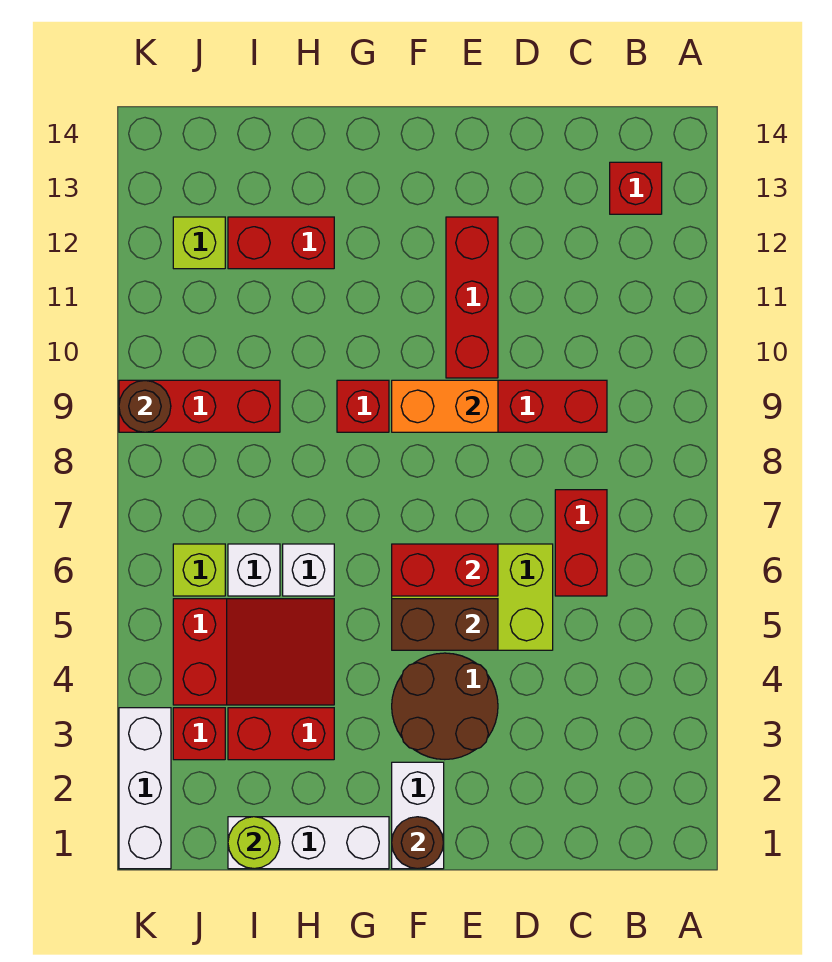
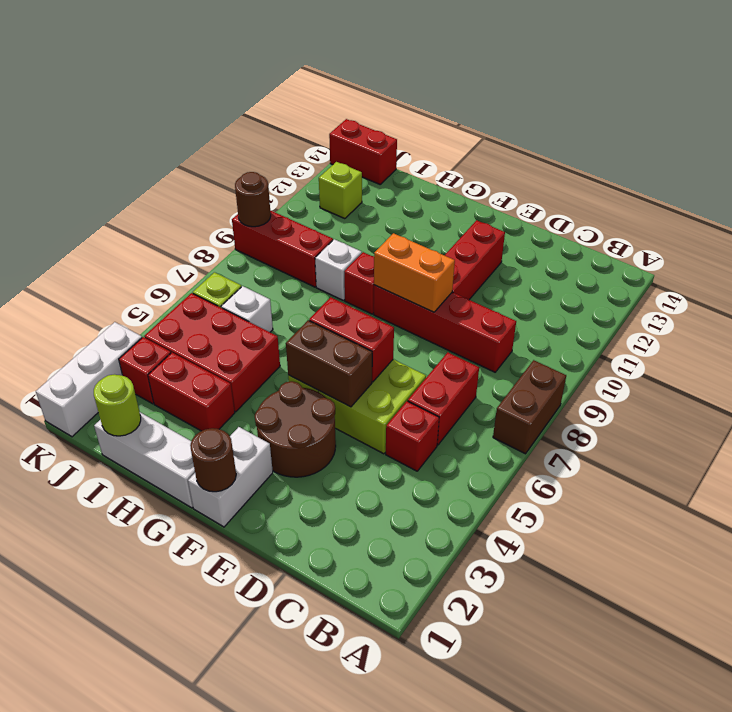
none -> brown brick A7:A8 level 1
red brick B13 level 1 -> red brick C5 level 1
red slope H4:J5 level 1 top J -> red brick H4:J5 level 1
white brick H6 level 1 -> white brick H9 level 1
red brick H12:I12 level 1 -> red brick J14:K14 level 1

